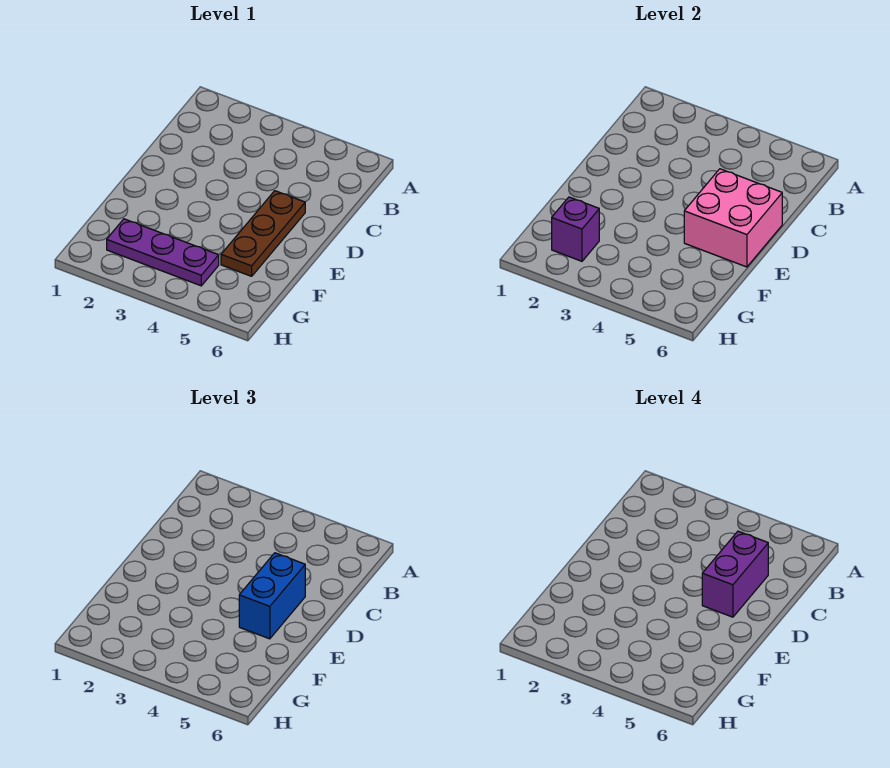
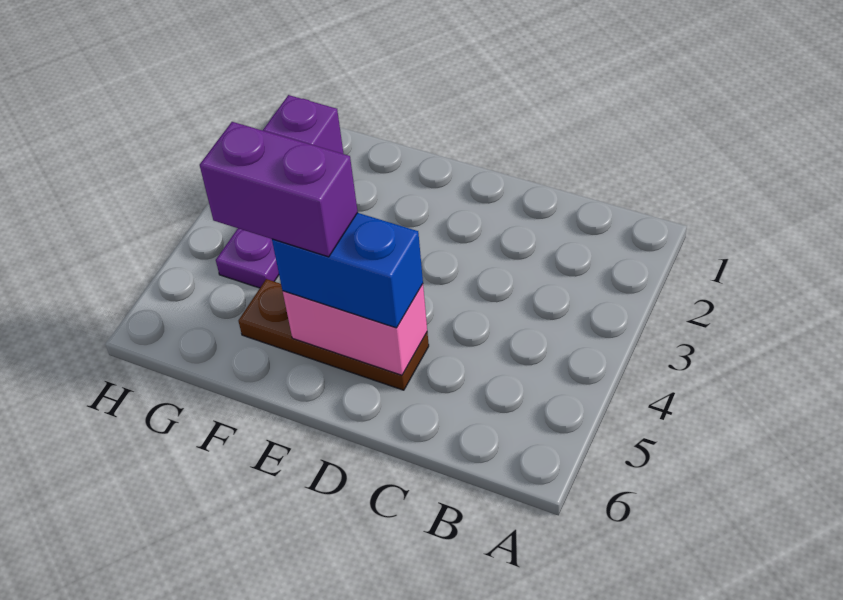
purple brick C5:D5 level 4 -> purple brick E5:F5 level 4
pink brick D5:E6 level 2 -> pink brick D5:E5 level 2

